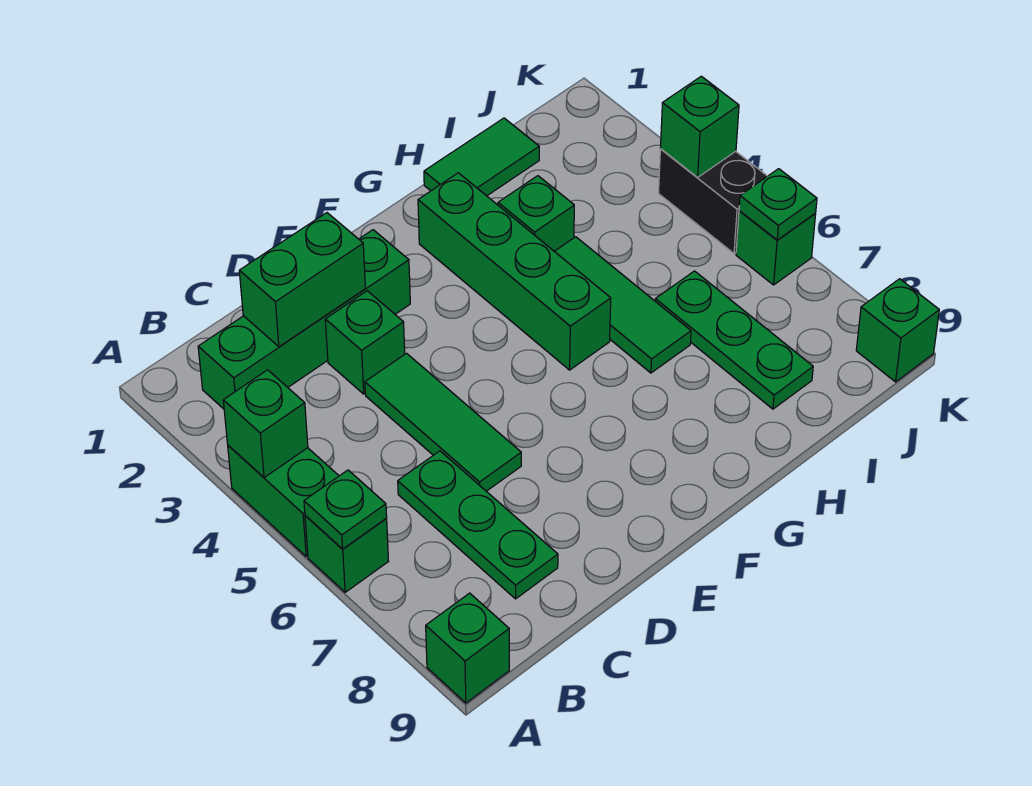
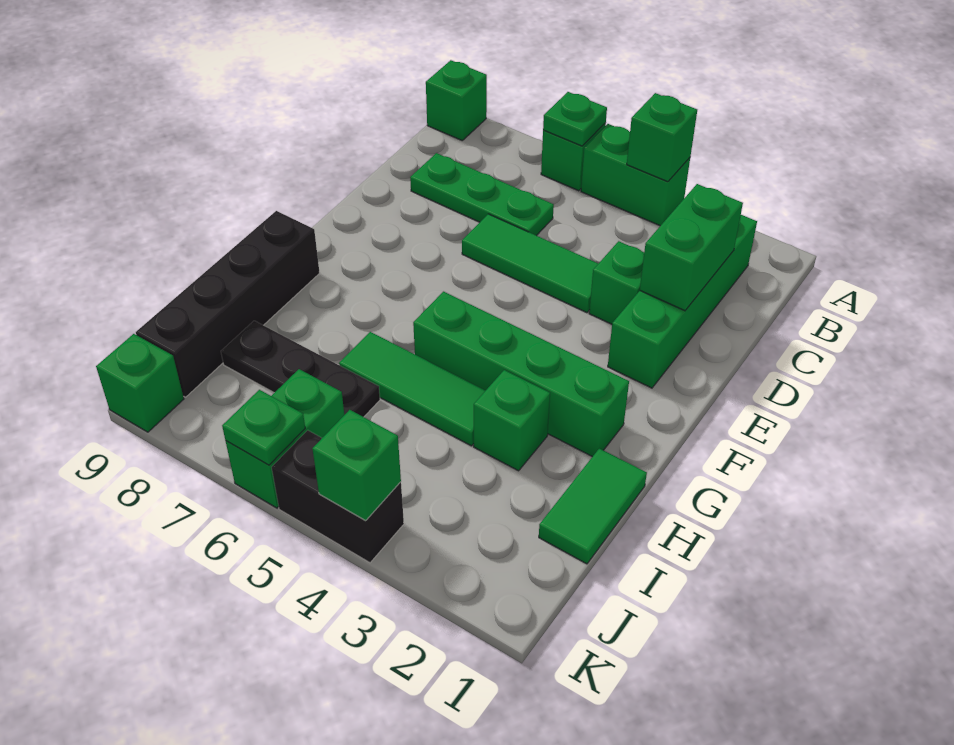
none -> black brick G9:J9 level 1
green plate I6:I8 level 1 -> black plate I6:I8 level 1
green brick K6 level 1 -> green brick J6:K6 level 1

